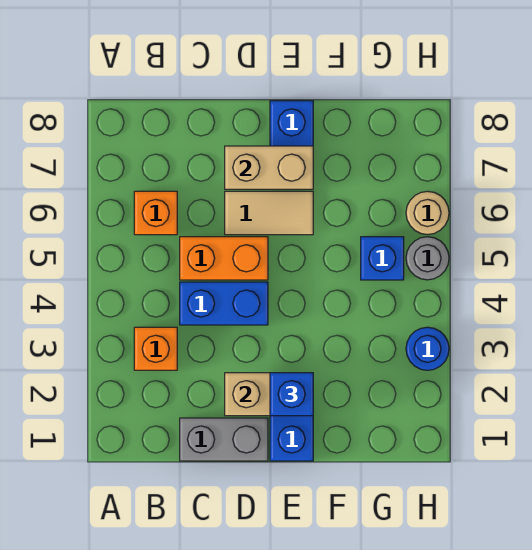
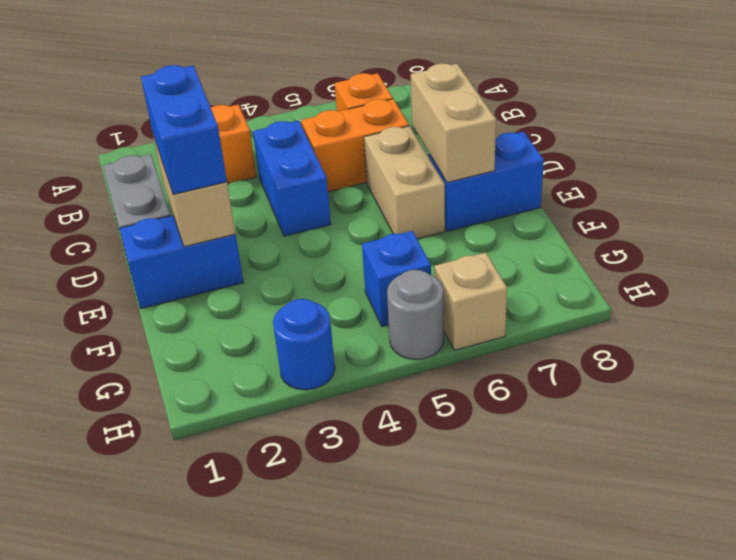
orange brick C5:D5 level 1 -> orange brick C5:C6 level 1
tan tile D6:E6 level 1 -> tan brick D6:E6 level 1
blue brick E2 level 3 -> blue brick D2:E2 level 3
tan round brick H6 level 1 -> tan brick H6 level 1

